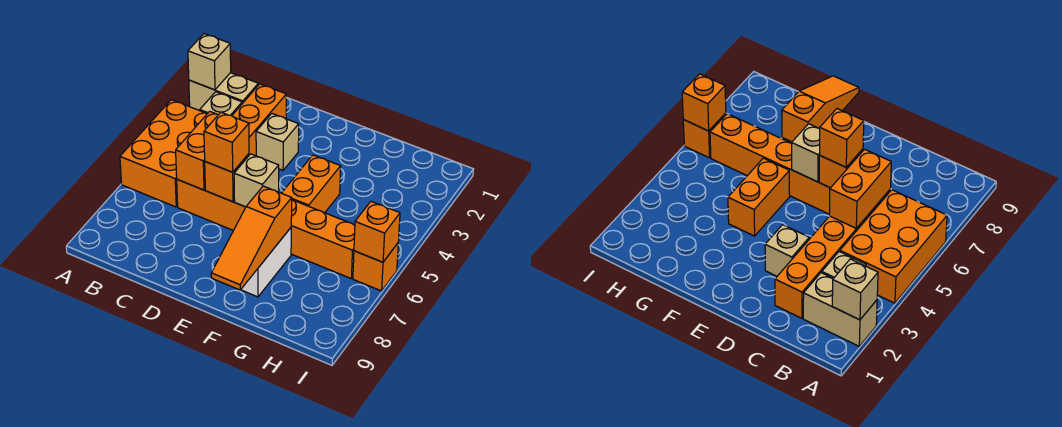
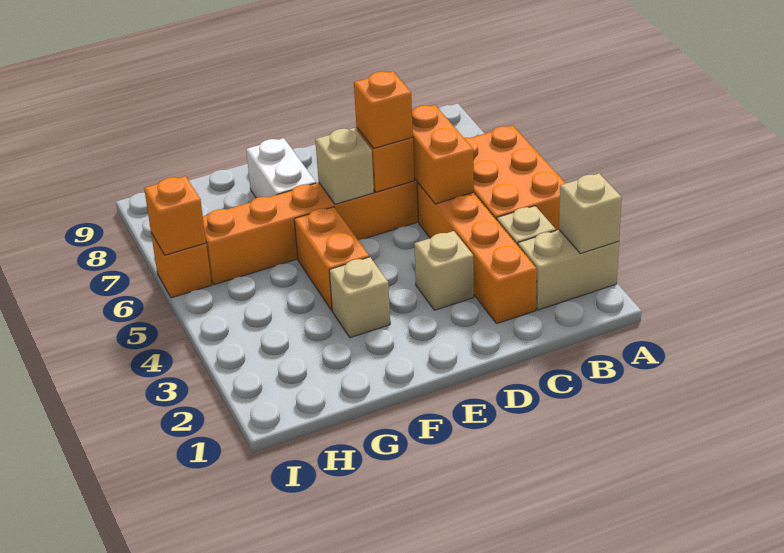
none -> tan brick F3 level 1
orange slope F7:F9 level 2 top 7 -> none

